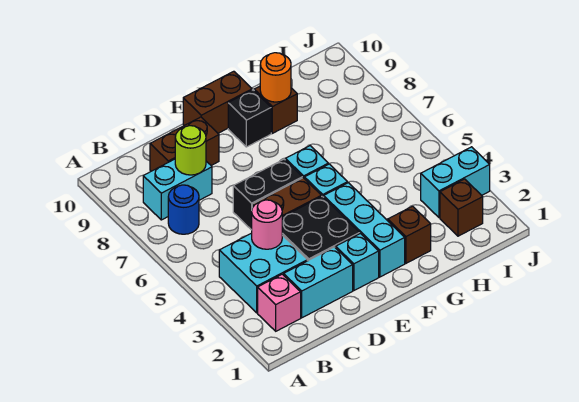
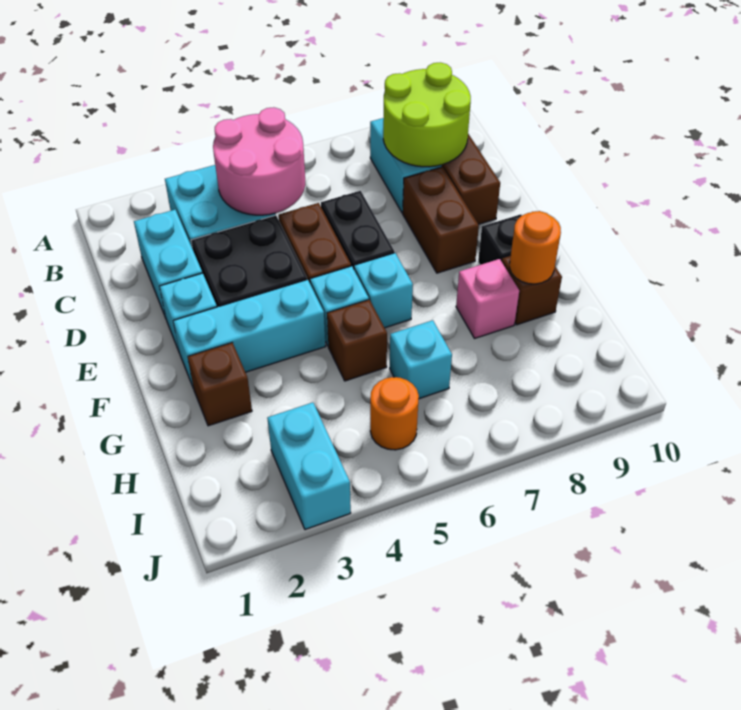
pink brick B2 level 1 -> pink brick G8 level 1
blue round brick B7 level 1 -> none
pink round brick C4 level 2 -> pink round brick B4:C5 level 2
lime round brick C8 level 2 -> lime round brick B8:C9 level 2
brown brick E10:F10 level 1 -> brown brick D8:E8 level 1
none -> cyan brick H6 level 1
brown brick I2 level 1 -> brown brick G5 level 1
none -> orange round brick I5 level 1

